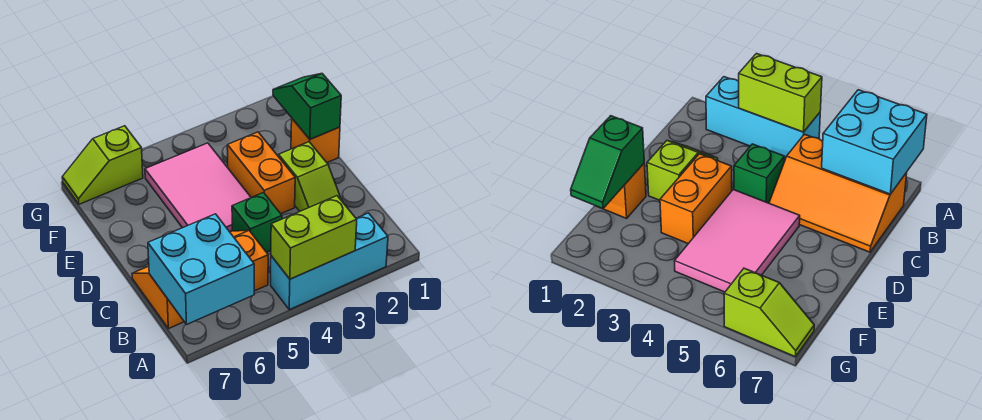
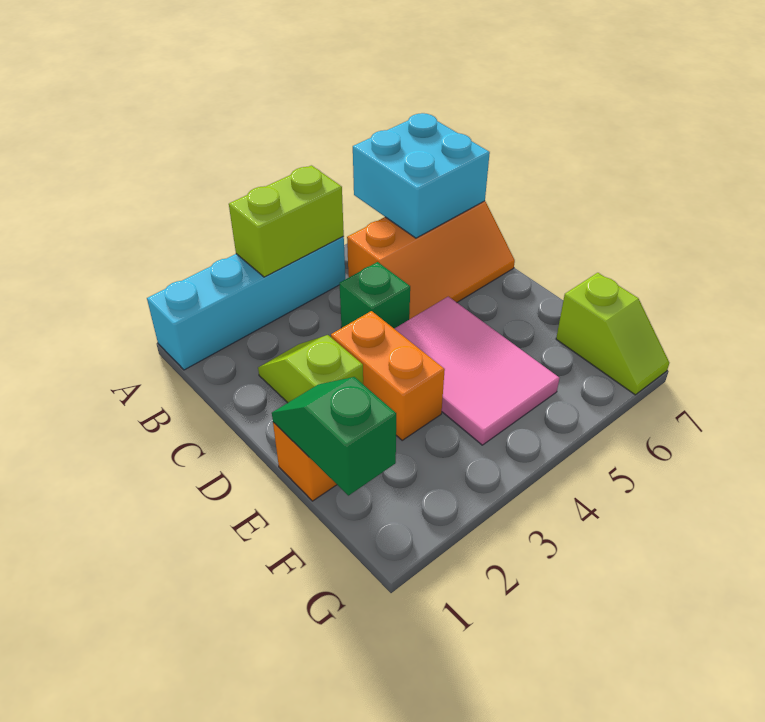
cyan brick A2:A4 level 1 -> cyan brick A1:A4 level 1
green slope E1:F1 level 2 top E -> green slope E1:F1 level 2 top F
lime slope G6:G7 level 1 top 6 -> lime slope F7:G7 level 1 top F

